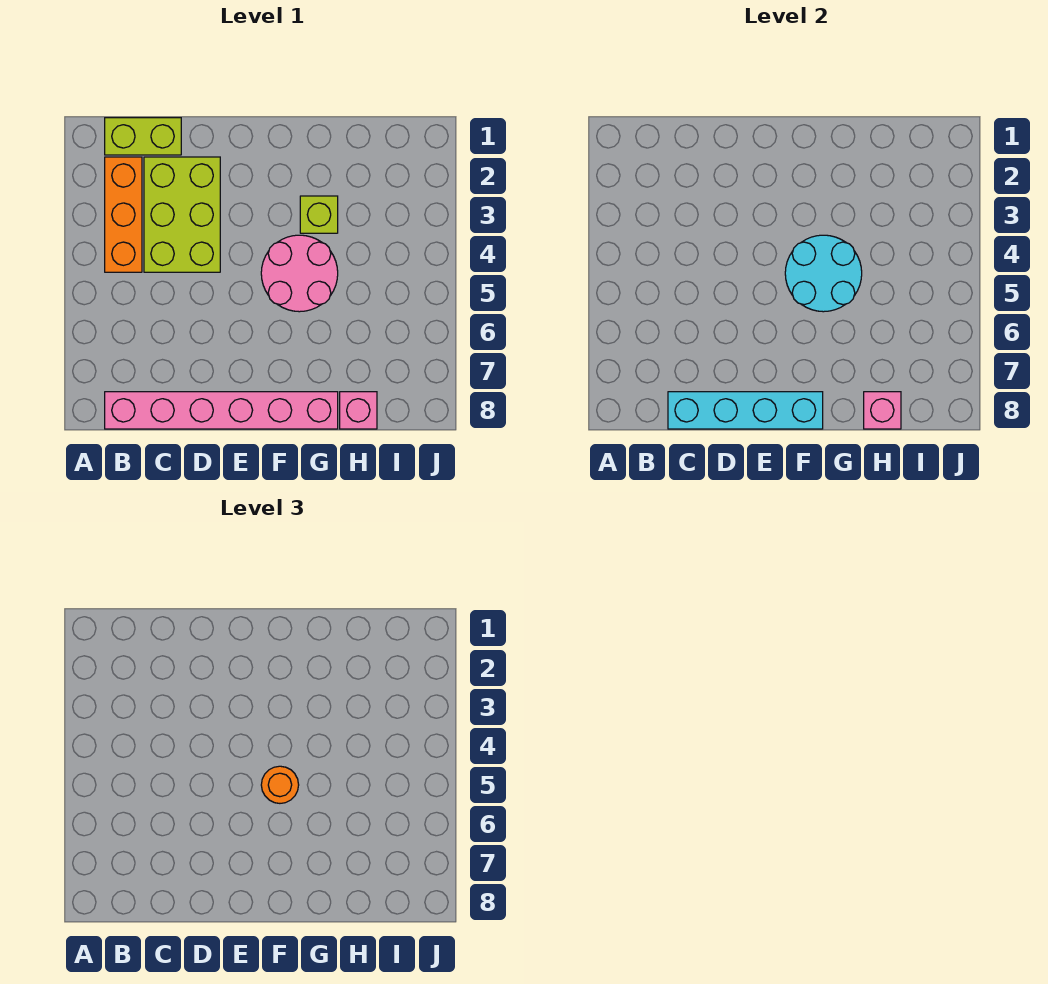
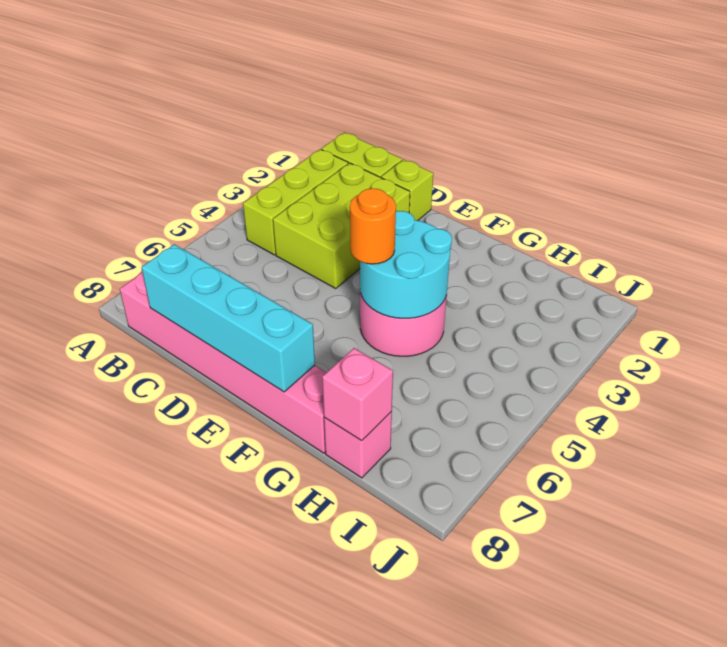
orange brick B2:B4 level 1 -> lime brick B2:B4 level 1
lime brick G3 level 1 -> lime brick D1 level 1

